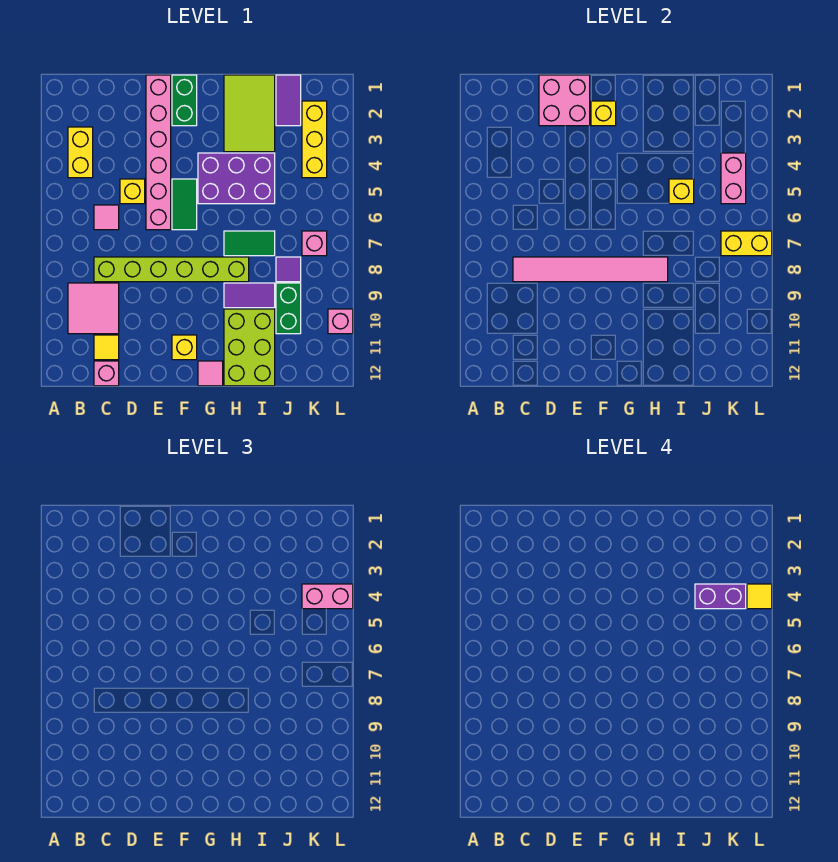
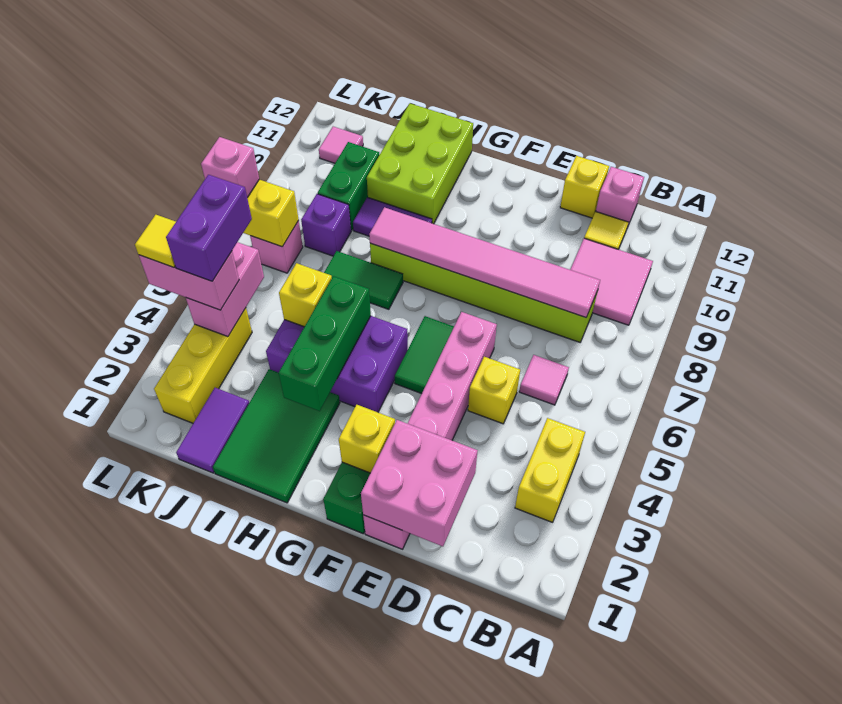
yellow brick F11 level 1 -> yellow brick D12 level 1
pink tile G12 level 1 -> pink tile K11 level 1
lime tile H1:I3 level 1 -> green tile H1:I3 level 1
none -> green brick H3:H5 level 2
purple brick J4:K4 level 4 -> purple brick K4:K5 level 4
purple tile J8 level 1 -> purple brick J8 level 1
pink brick L10 level 1 -> pink brick L7 level 3

